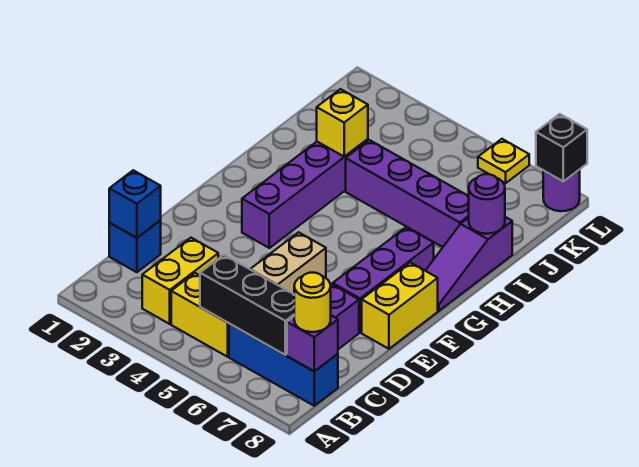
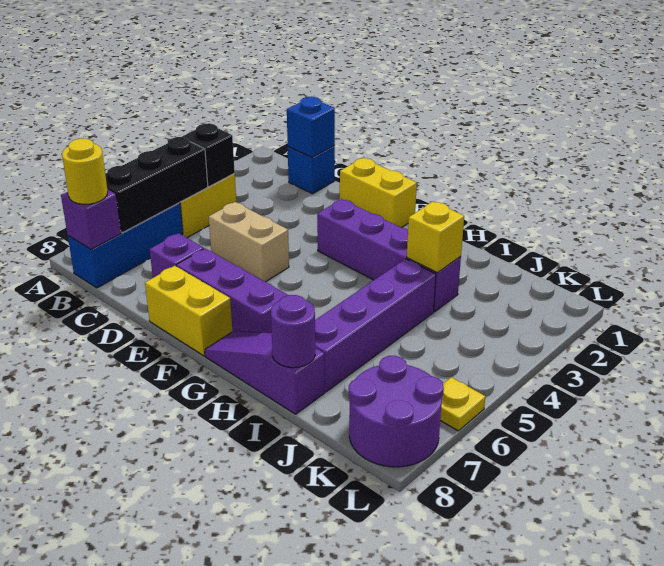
yellow brick B3:C3 level 1 -> yellow brick E1:F1 level 1
purple round brick L8 level 1 -> purple round brick K7:L8 level 1
black brick L8 level 2 -> black brick B4 level 2

